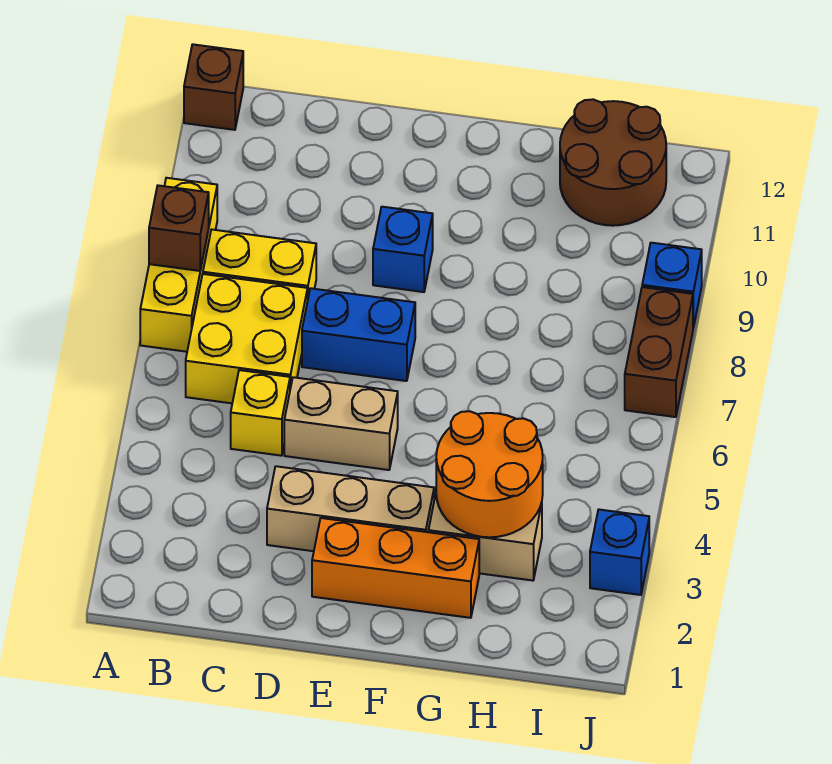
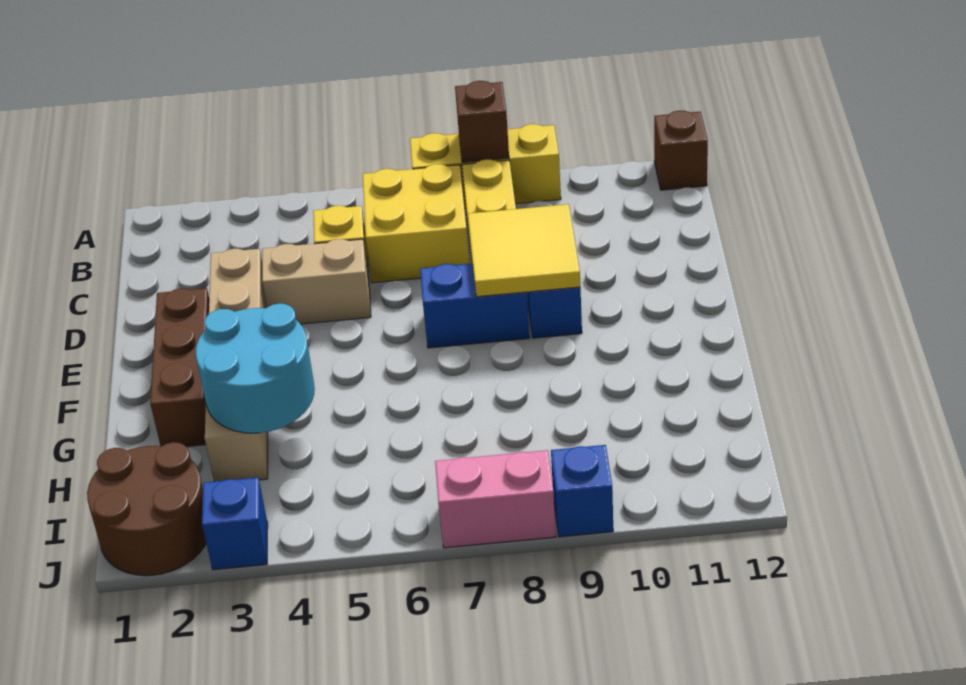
tan brick D5:E5 level 1 -> tan brick D4:D5 level 1
blue brick D7:E7 level 1 -> blue brick E7:E8 level 1
none -> yellow tile D8:E9 level 2
orange brick E2:G2 level 1 -> brown brick E2:G2 level 1
orange round brick G3:H4 level 2 -> cyan round brick G3:H4 level 2
brown round brick H11:I12 level 1 -> brown round brick I1:J2 level 1
brown brick J7:J8 level 1 -> pink brick J7:J8 level 1

